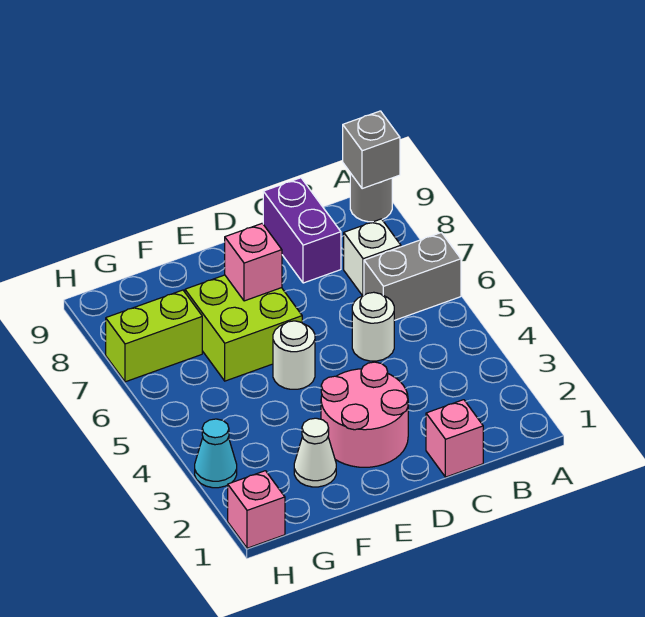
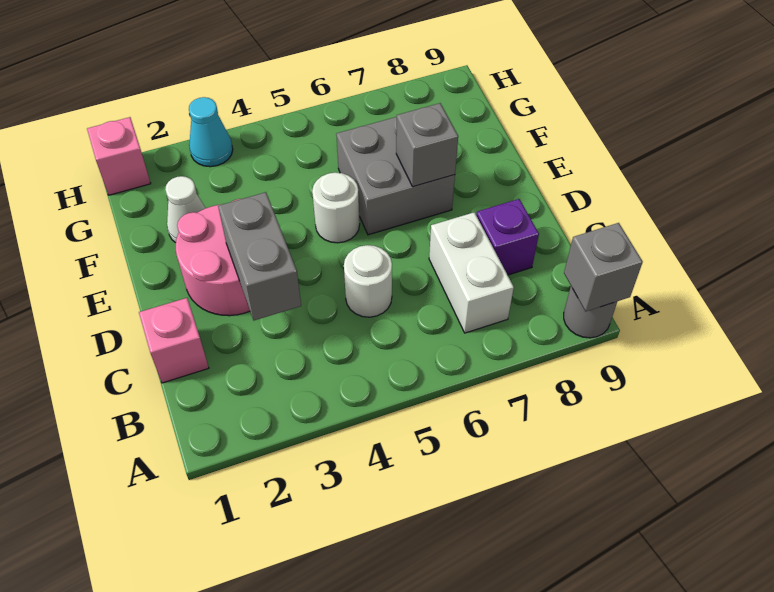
grey brick A6:B6 level 1 -> grey brick C3:D3 level 2
white brick B7 level 1 -> white brick B7:C7 level 1
purple brick C8:C9 level 1 -> purple brick C8 level 1
lime brick E6:F7 level 1 -> grey brick E6:F7 level 1
pink brick E7 level 2 -> grey brick E7 level 2
lime brick G7:H7 level 1 -> none

